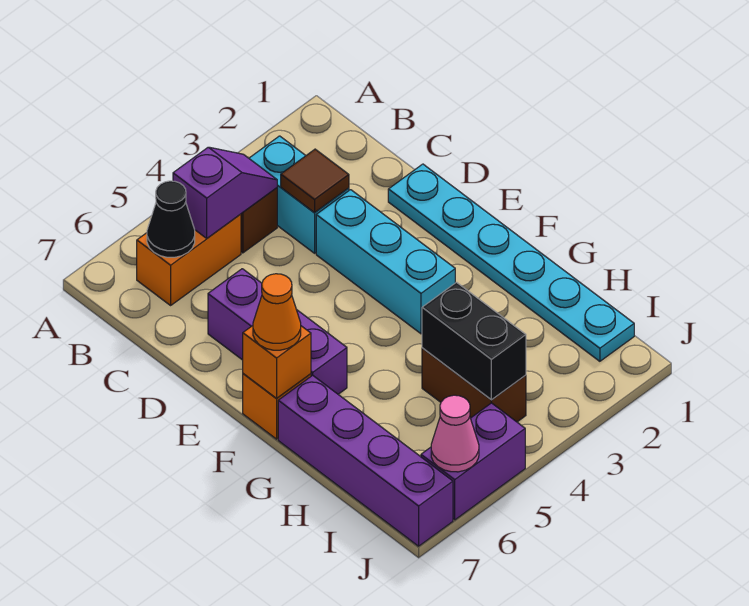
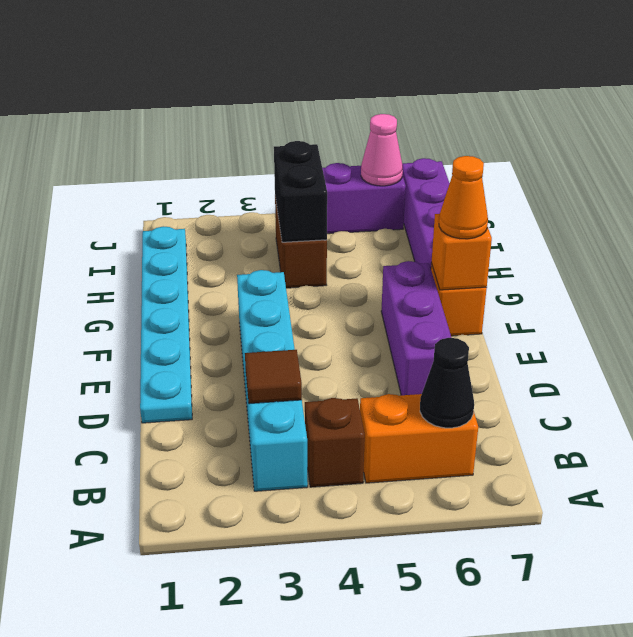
purple slope B4:B5 level 2 top 5 -> none

